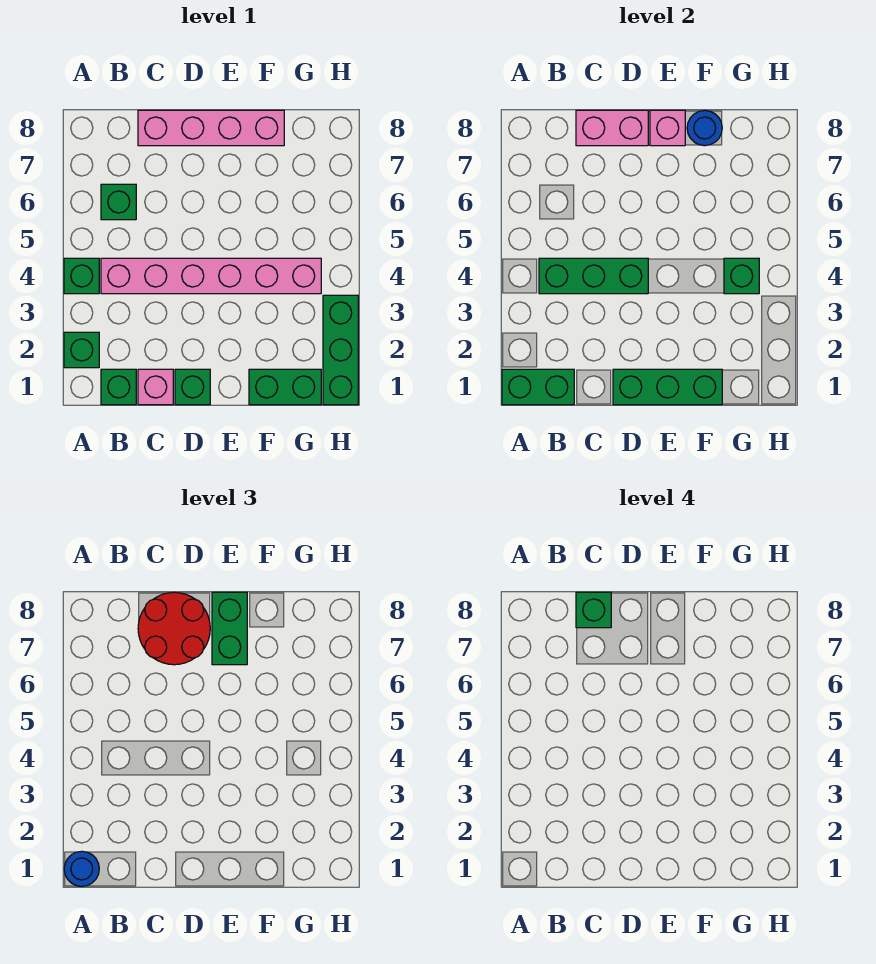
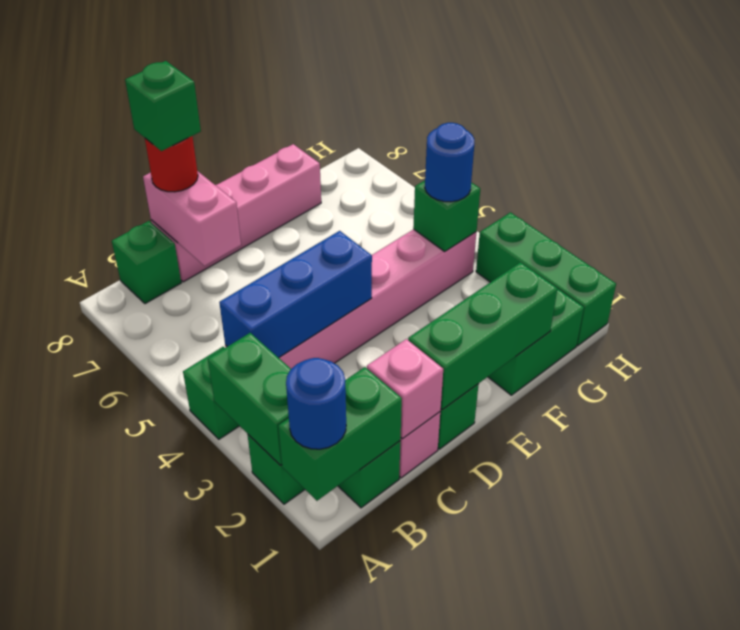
green brick B4:D4 level 2 -> blue brick B4:D4 level 2
green brick B6 level 1 -> green brick B8 level 1
red round brick C7:D8 level 3 -> red round brick C8 level 3
pink brick C8:D8 level 2 -> pink brick C7:C8 level 2
green brick E7:E8 level 3 -> green brick A2:A3 level 2
pink brick E8 level 2 -> pink brick C1 level 2
blue round brick F8 level 2 -> blue round brick G4 level 3

